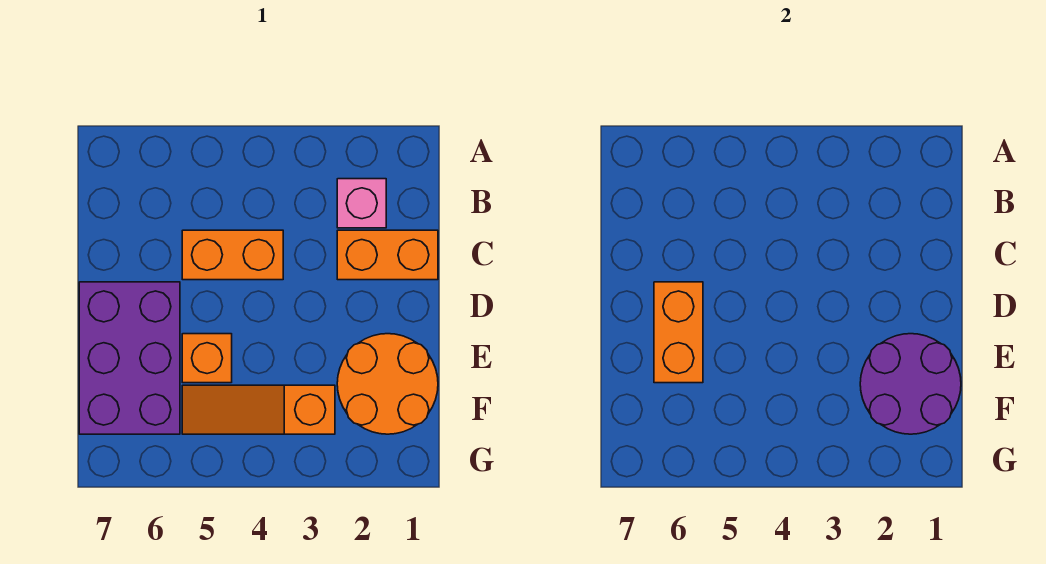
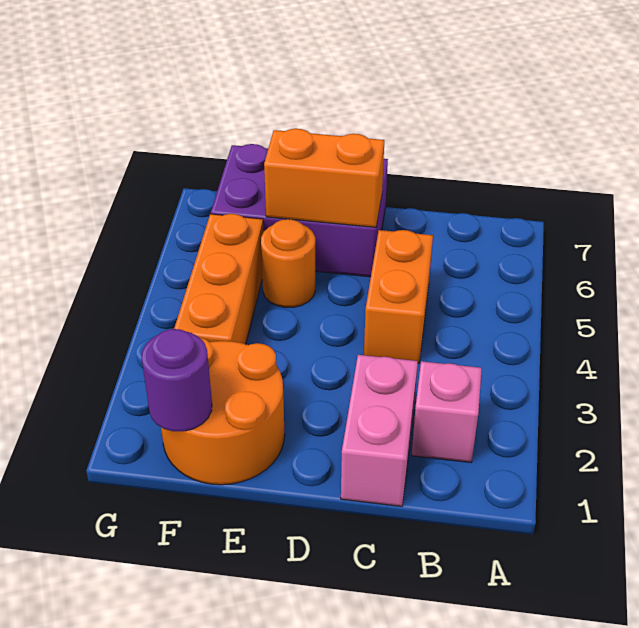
orange brick C1:C2 level 1 -> pink brick C1:C2 level 1
purple round brick E1:F2 level 2 -> purple round brick F1 level 2
orange brick E5 level 1 -> orange round brick E5 level 1
orange slope F3:F5 level 1 top 3 -> orange brick F3:F5 level 1

